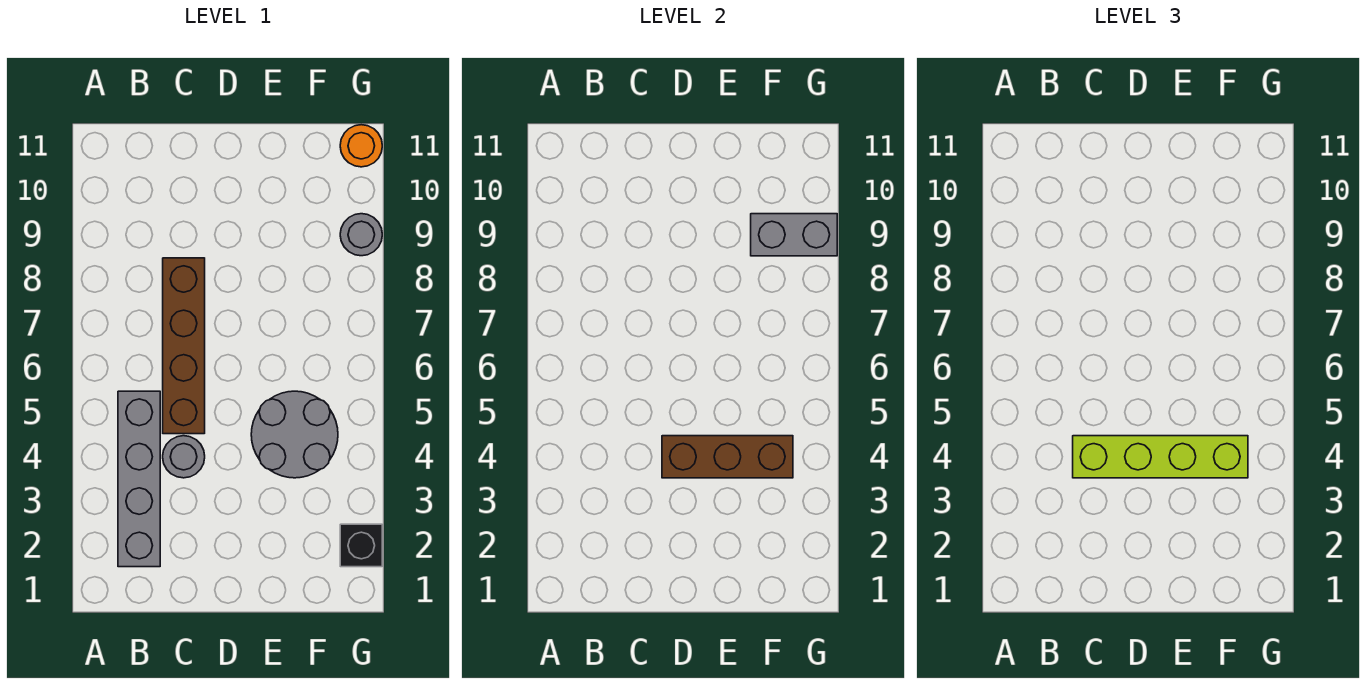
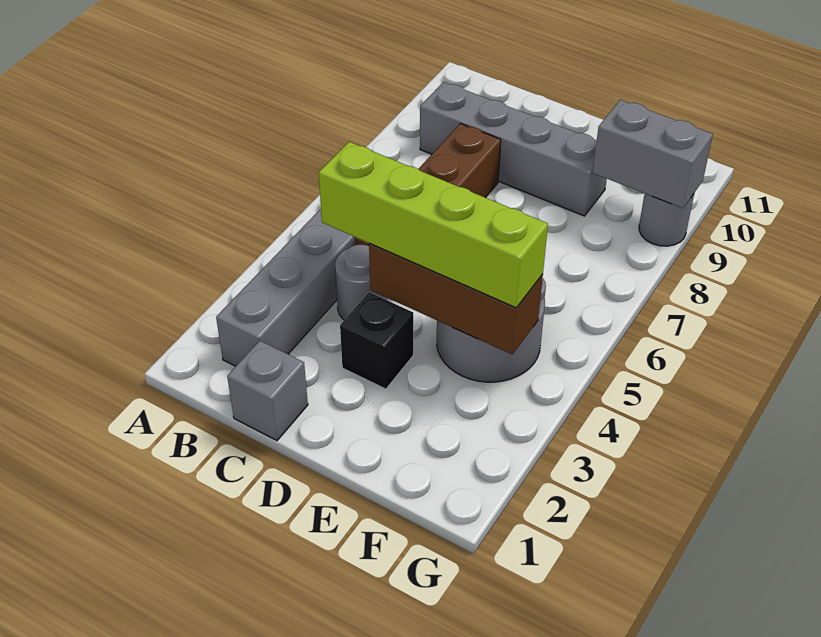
none -> grey brick B9:E9 level 1
none -> grey brick C1 level 1
black brick G2 level 1 -> black brick D3 level 1
orange round brick G11 level 1 -> none

